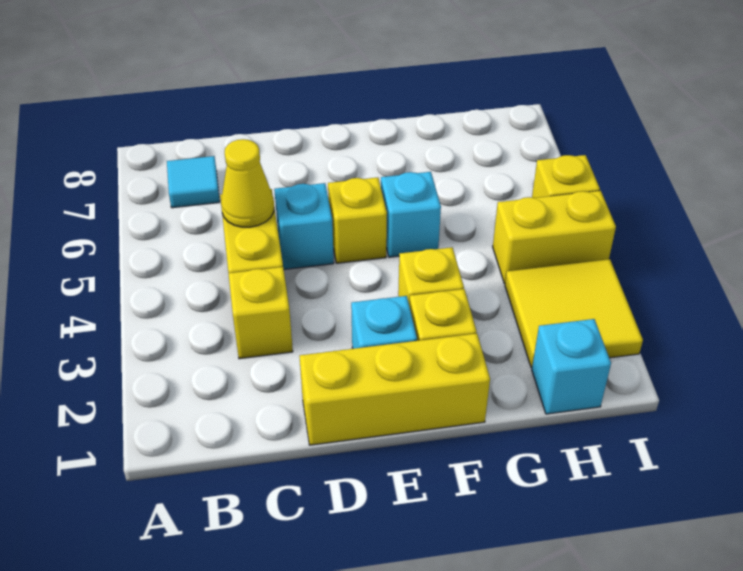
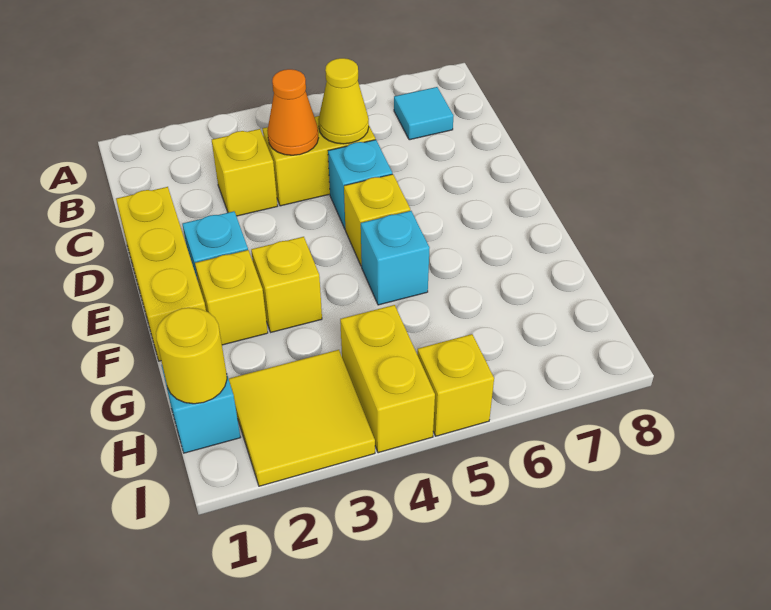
none -> orange cone C4 level 2
none -> yellow round brick H1 level 2

